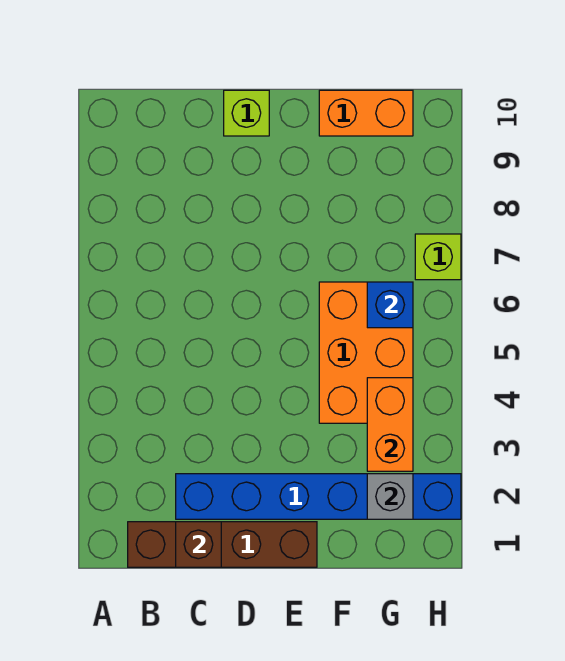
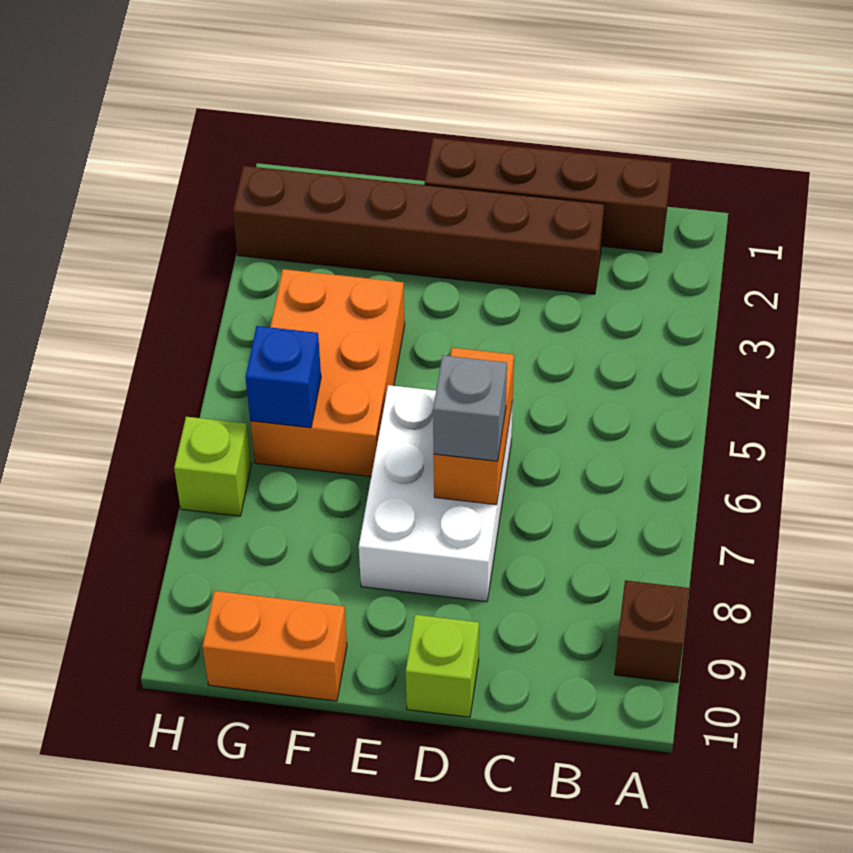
brown brick C1 level 2 -> brown brick A9 level 1
blue brick C2:H2 level 1 -> brown brick C2:H2 level 1
none -> white brick D6:E8 level 1
grey brick G2 level 2 -> grey brick D7 level 3
orange brick G3:G4 level 2 -> orange brick D6:D7 level 2

